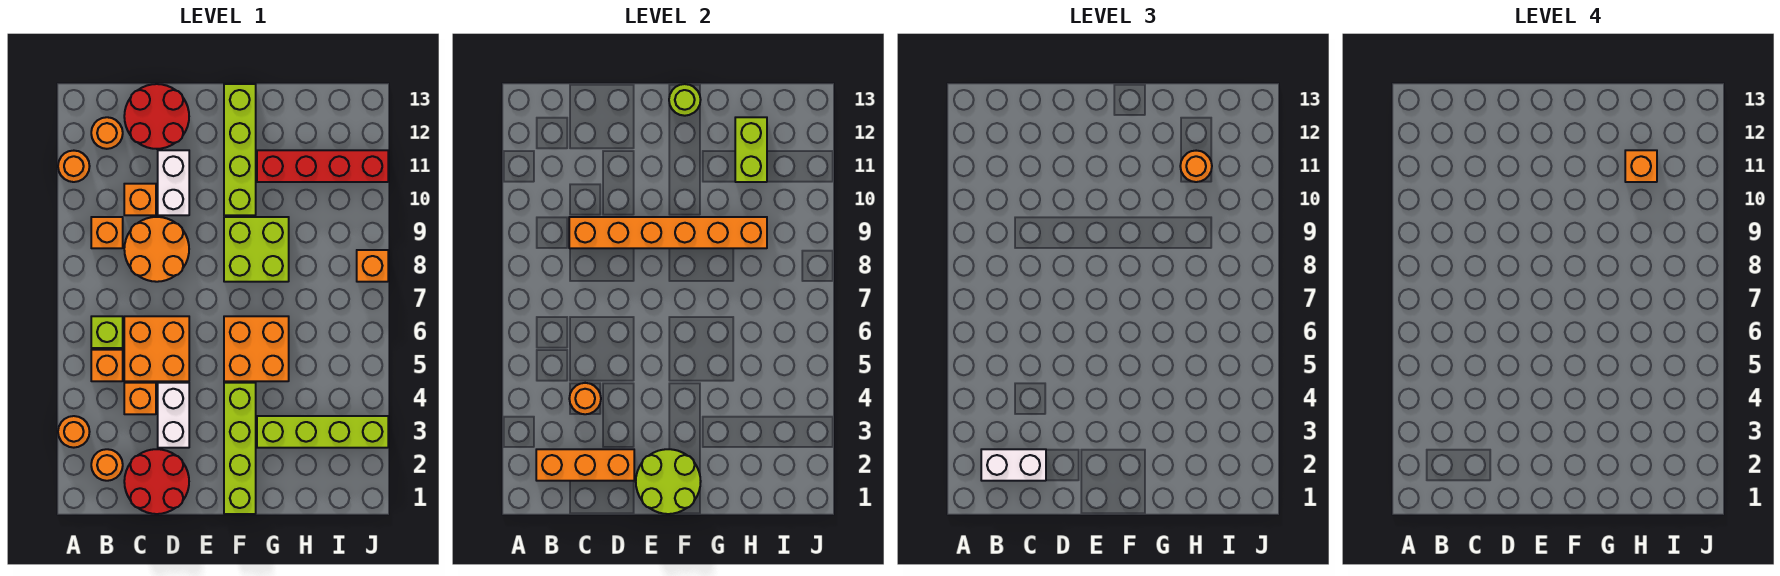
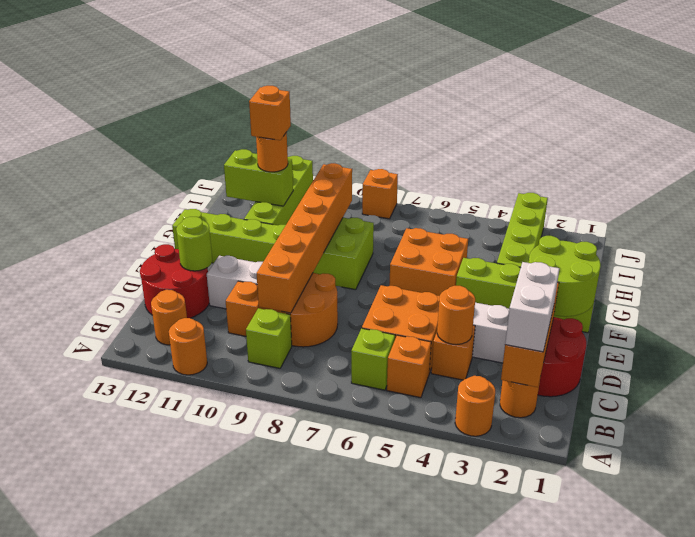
orange brick B9 level 1 -> lime brick B9 level 1
lime round brick F13 level 2 -> lime round brick D12 level 2
red brick G11:J11 level 1 -> lime brick G11:J11 level 1

